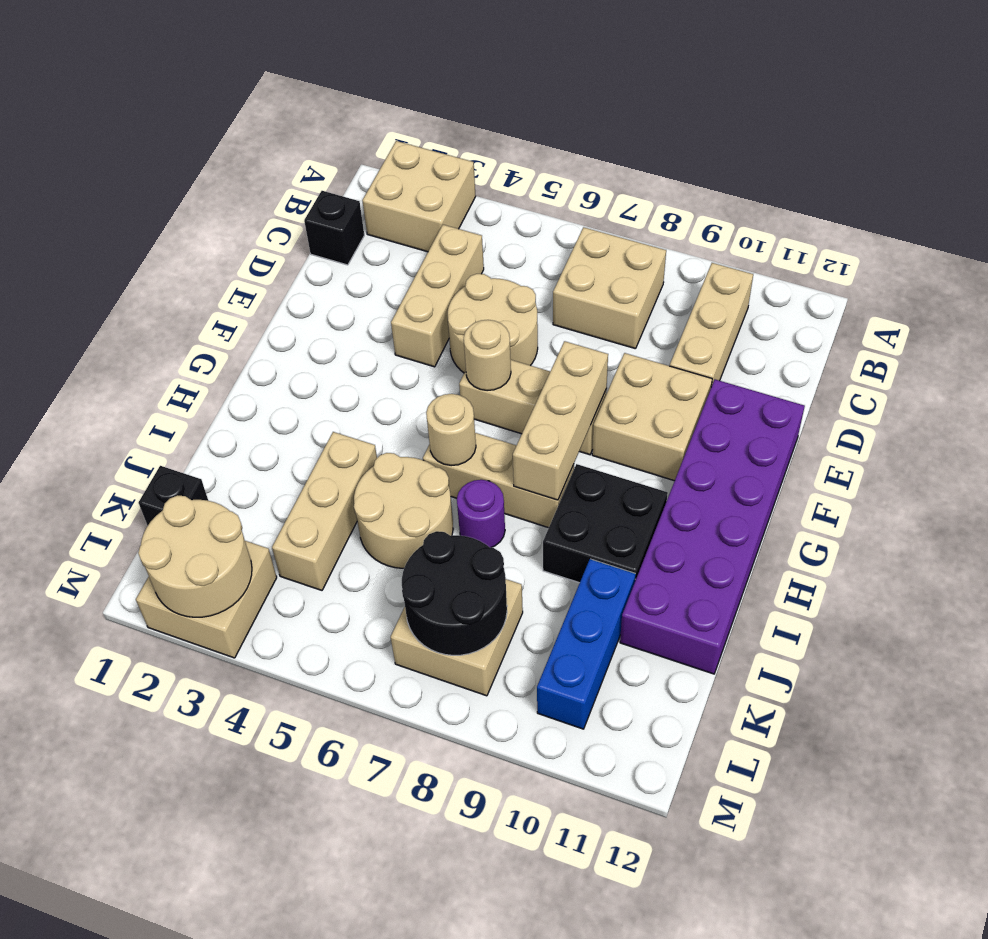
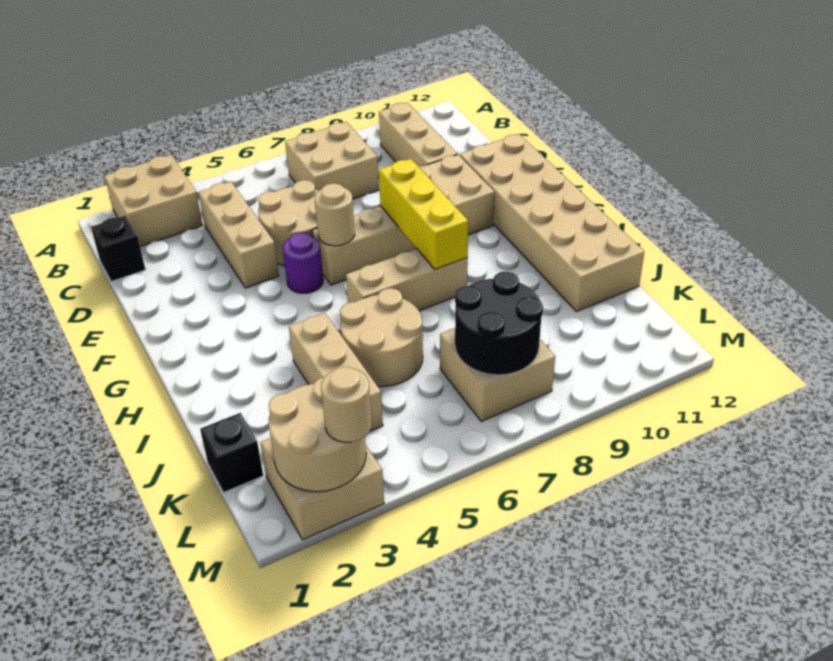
purple brick E11:J12 level 1 -> tan brick E11:J12 level 1
tan brick F8:H8 level 2 -> yellow brick F8:H8 level 2
tan round brick H6 level 2 -> tan round brick M3 level 3
black brick H9:I10 level 1 -> none
purple round brick I7 level 1 -> purple round brick F5 level 1
blue brick J10:L10 level 1 -> none

